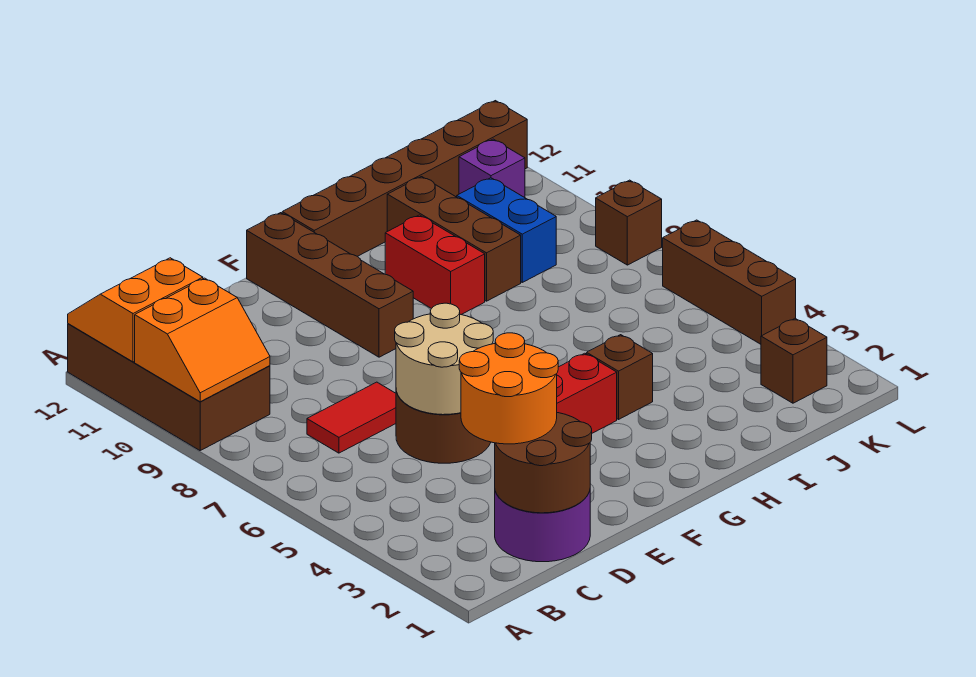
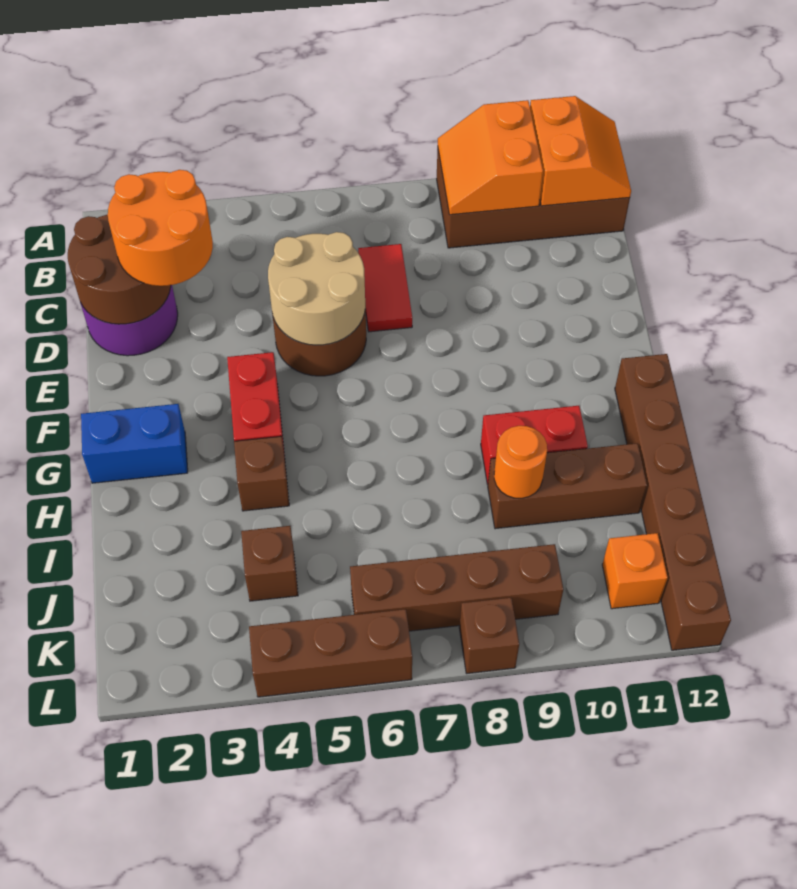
brown brick F9:F12 level 1 -> brown brick K6:K9 level 1
none -> orange round brick I9 level 2
blue brick J9:J10 level 1 -> blue brick G1:G2 level 1
brown brick K2 level 1 -> brown brick J4 level 1
purple brick K11 level 1 -> orange brick K11 level 1

